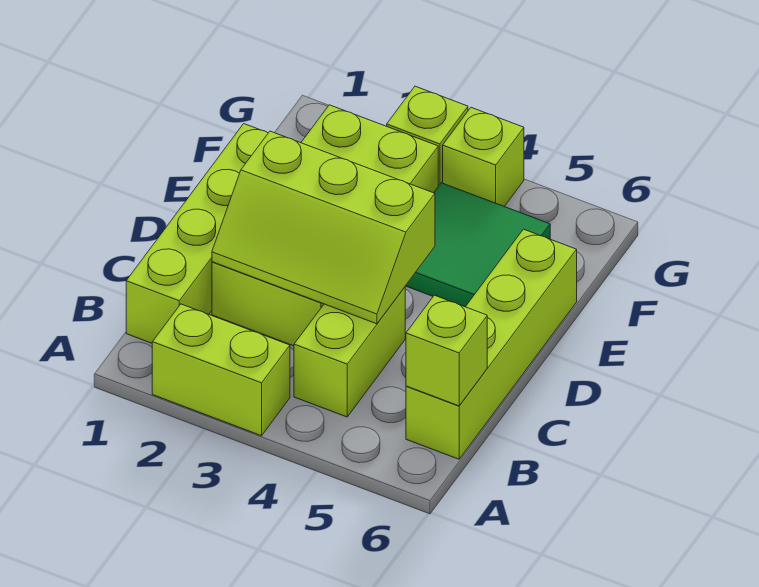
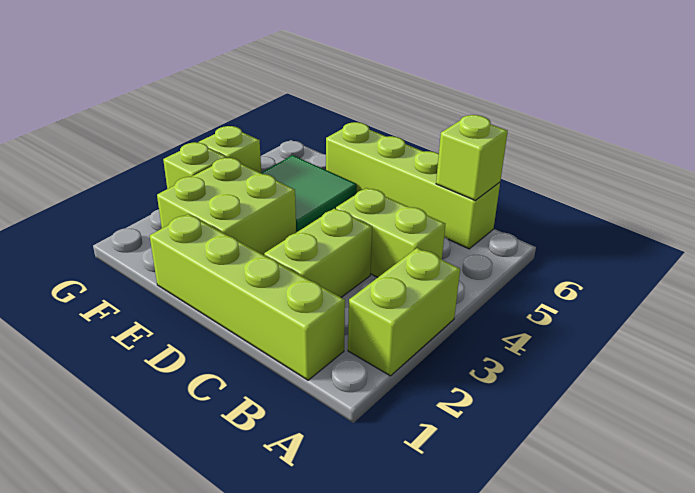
lime slope C2:D4 level 2 top D -> none

